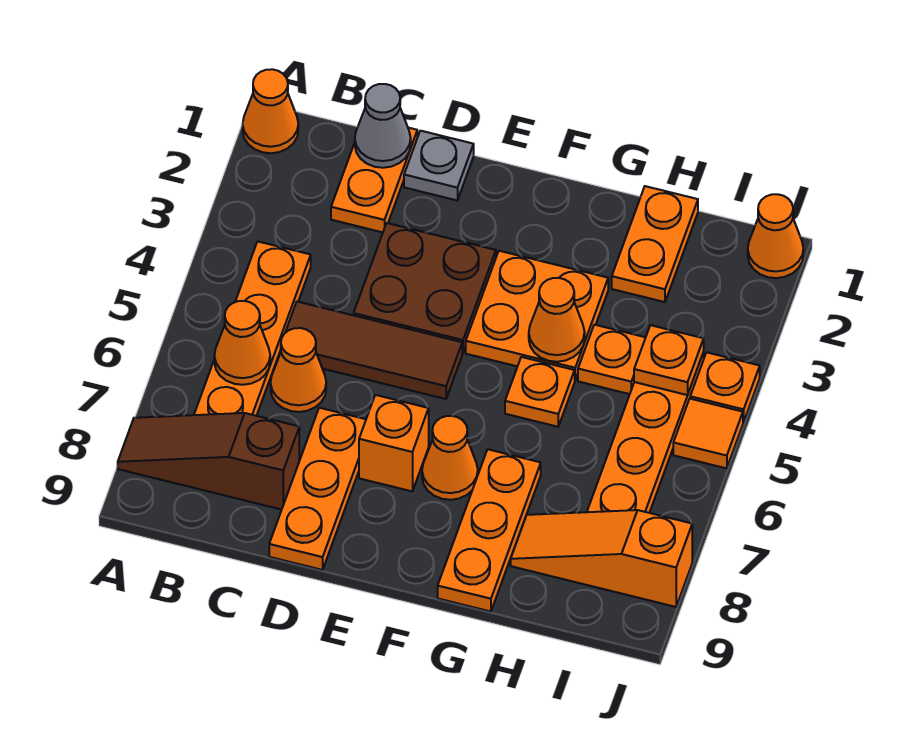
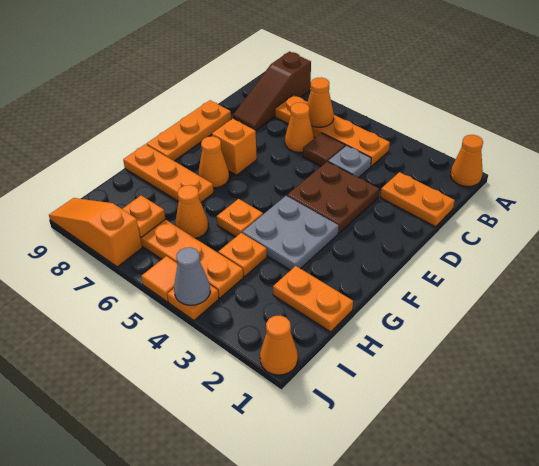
brown slope A8:C8 level 1 top C -> brown slope A8:C8 level 1 top A
grey cone C1 level 2 -> grey cone J4 level 2
brown tile C5:E5 level 1 -> brown tile C5 level 1
grey plate D1 level 1 -> grey plate C4 level 1
orange plate D7:D9 level 1 -> orange plate D9:F9 level 1
orange plate F3:G4 level 1 -> grey plate F3:G4 level 1
orange cone G4 level 2 -> orange cone H6 level 1
orange slope H8:J8 level 1 top J -> orange slope J7:J9 level 1 top 7
orange plate I4 level 2 -> orange plate I7 level 2

